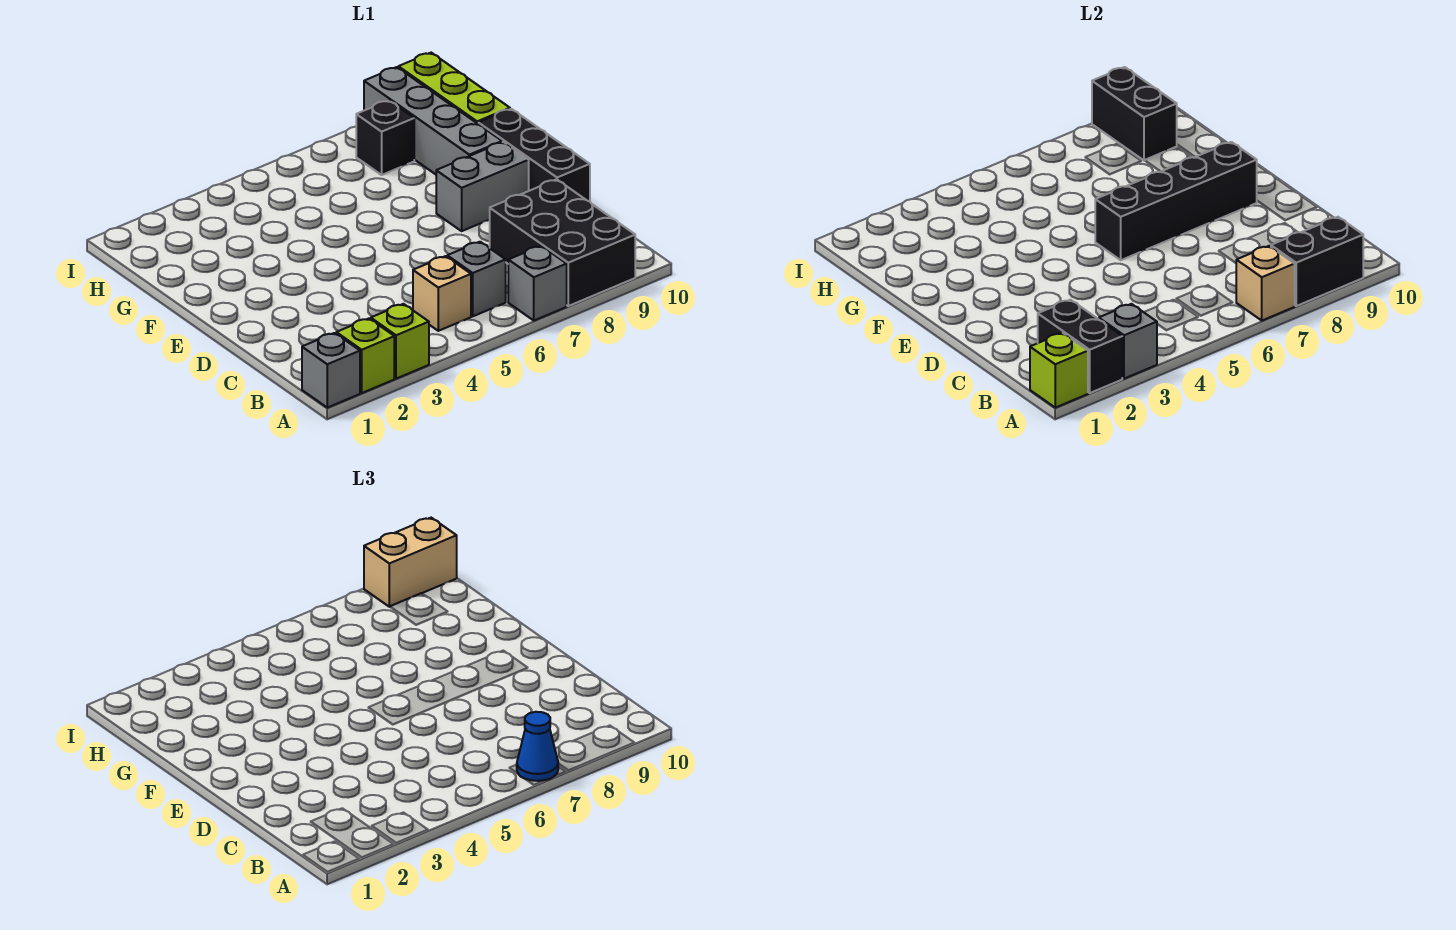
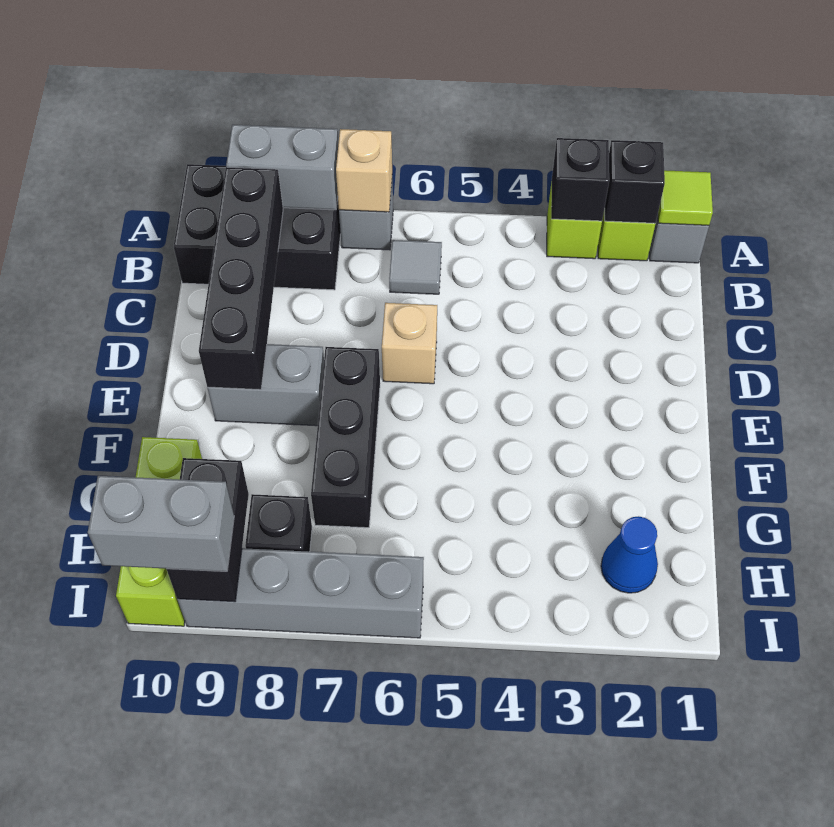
lime brick A1 level 2 -> lime tile A1 level 2
black brick A2:B2 level 2 -> black brick A2 level 2
grey brick A3 level 2 -> black brick A3 level 2
blue cone A7 level 3 -> blue cone H2 level 1
black brick A8:C9 level 1 -> black brick A8:B10 level 1
black brick A8:A9 level 2 -> grey brick A8:A9 level 2
tan brick B5 level 1 -> tan brick D6 level 1
grey brick B6 level 1 -> grey tile B6 level 1
black brick D10:F10 level 1 -> black brick E7:G7 level 1
black brick E6:E9 level 2 -> black brick B9:E9 level 2
grey brick F9:I9 level 1 -> grey brick I6:I9 level 1
tan brick I9:I10 level 3 -> grey brick I9:I10 level 3

